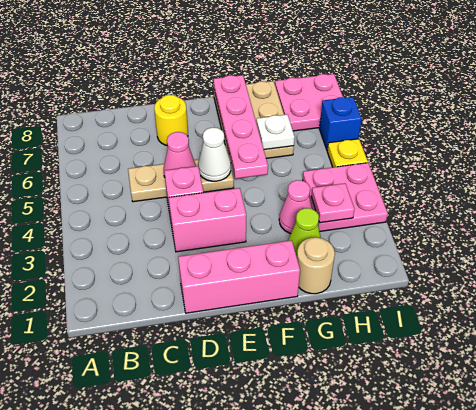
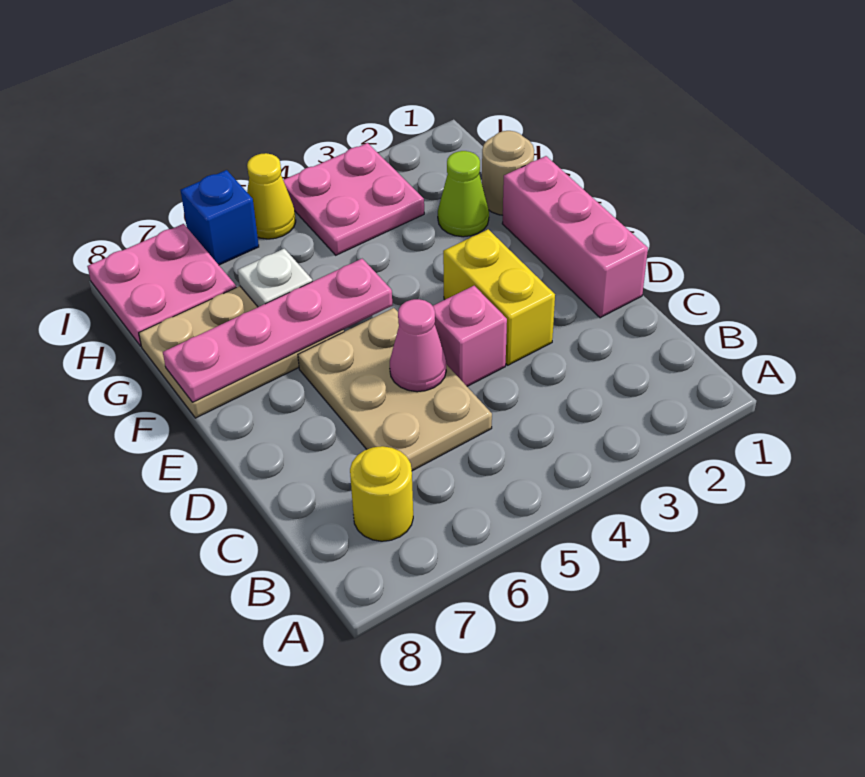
tan plate C5:E5 level 1 -> tan plate C5:E6 level 1
pink brick D3:E3 level 1 -> yellow brick D3:E3 level 1
yellow round brick D7 level 1 -> yellow round brick B7 level 1
white cone E5 level 2 -> none
pink cone G3 level 1 -> none
pink plate H3 level 2 -> none
yellow plate I5 level 1 -> yellow cone I5 level 1

